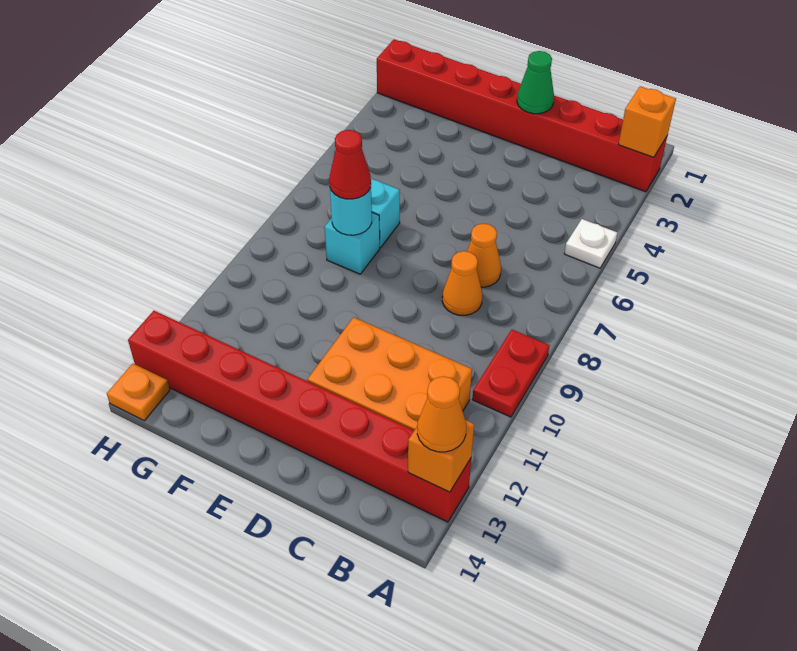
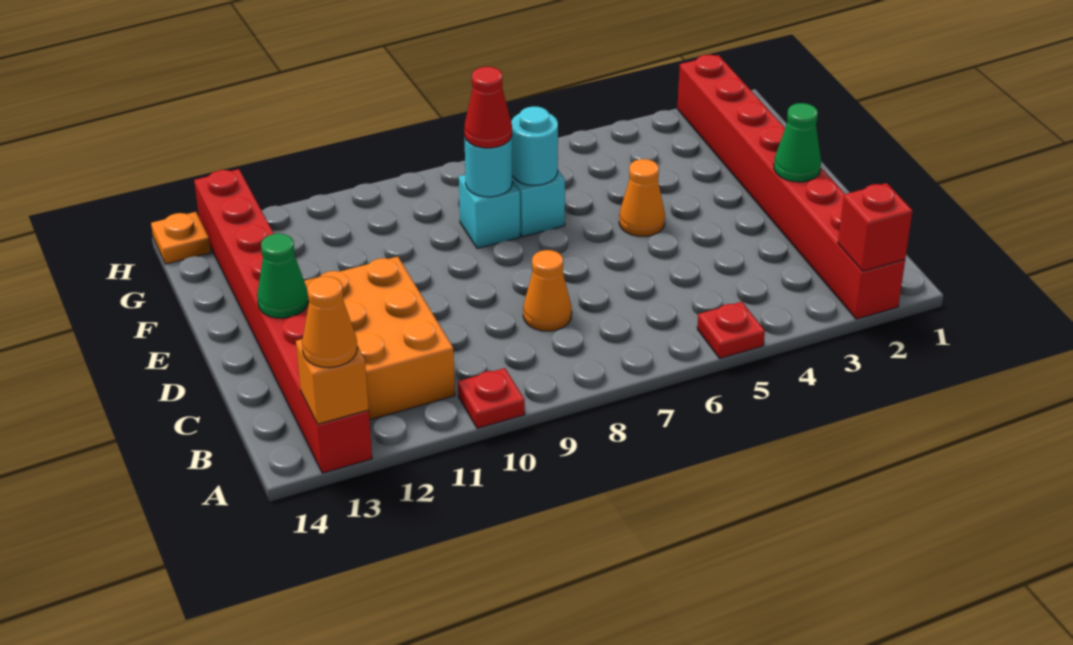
orange brick A2 level 2 -> red brick A2 level 2
white plate A5 level 1 -> red plate A5 level 1
red plate A9:A10 level 1 -> red plate A10 level 1
orange cone C7 level 1 -> orange cone E5 level 1
none -> green cone D13 level 2
none -> cyan round brick F7 level 2

